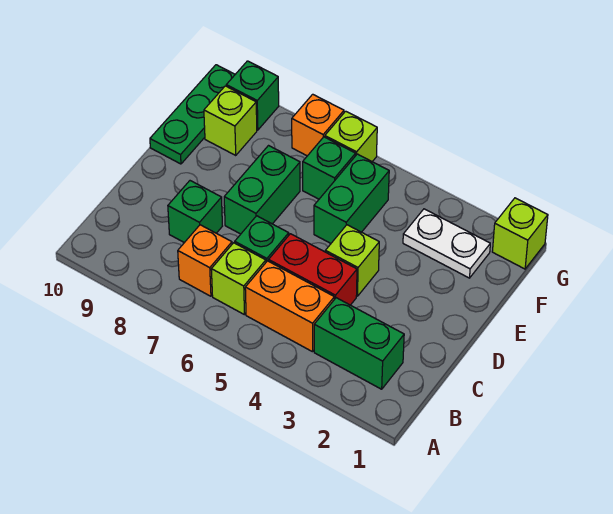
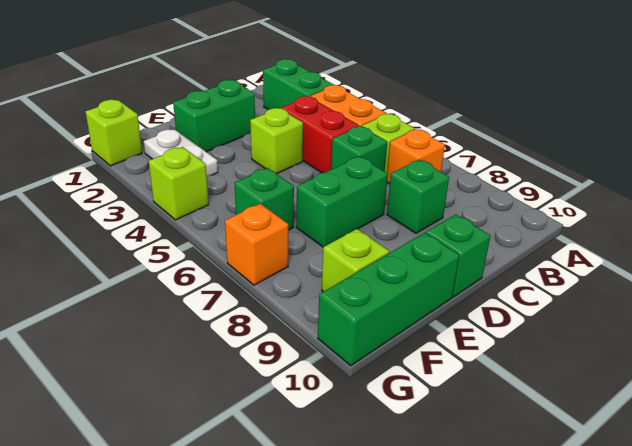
green brick E5:F5 level 1 -> green brick D2:E2 level 1
green plate E10:G10 level 1 -> green brick E10:G10 level 1
lime brick G6 level 1 -> lime brick G4 level 1
green brick G9 level 1 -> green brick D10 level 1

